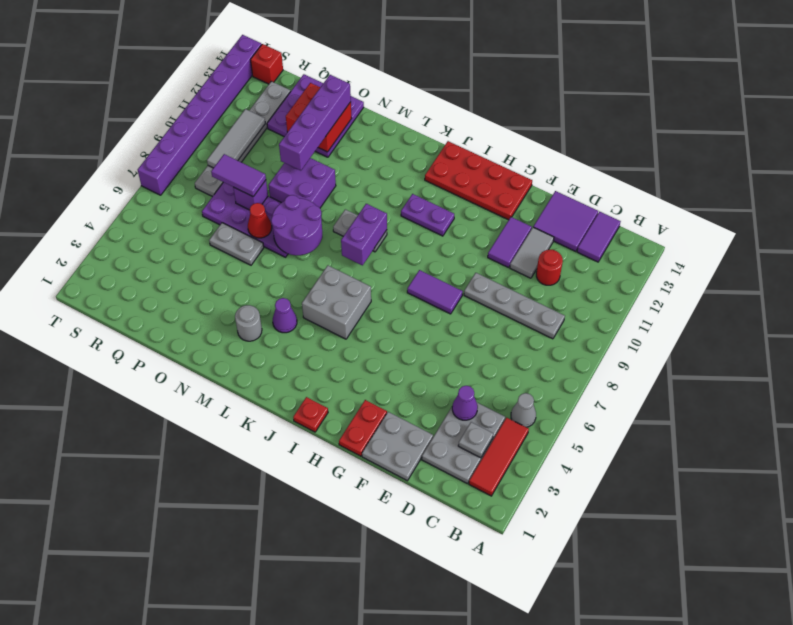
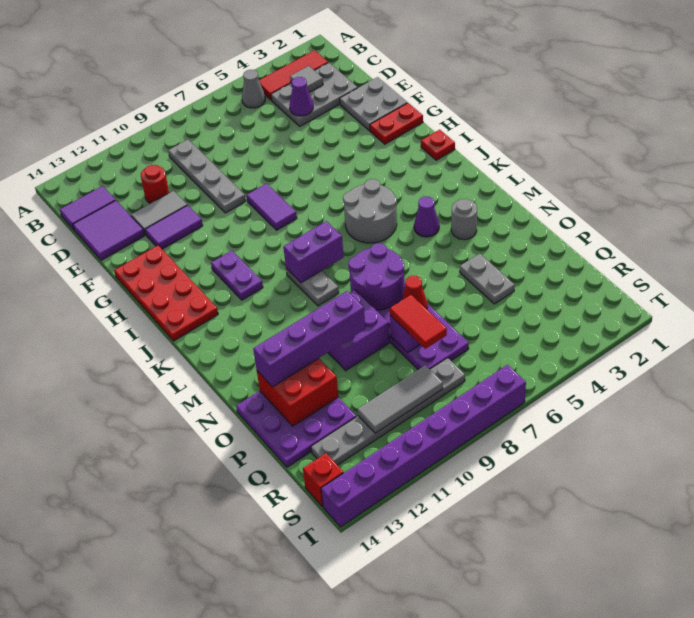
grey plate C3 level 2 -> grey tile C3 level 2
grey brick J5:K6 level 1 -> grey round brick J5:K6 level 1
grey plate O6:P6 level 1 -> grey plate O4:P4 level 1
purple tile P8:Q8 level 3 -> red tile P8:Q8 level 3

